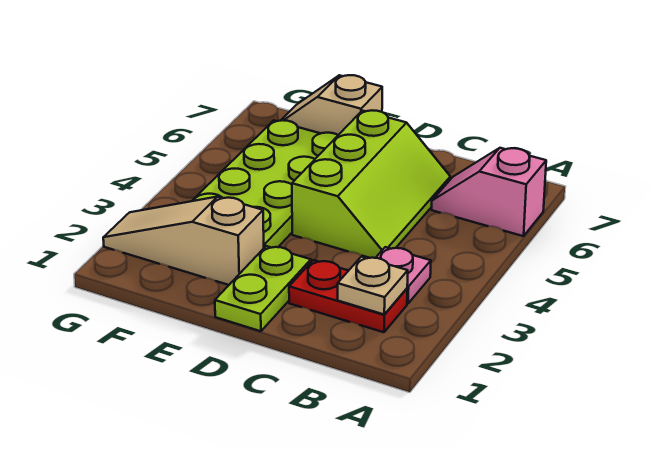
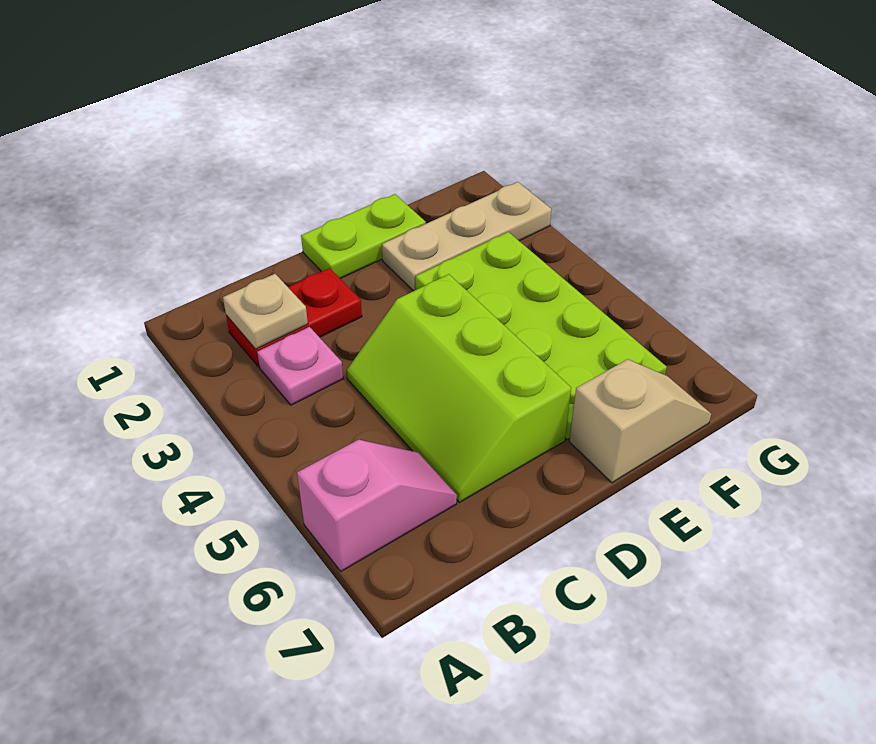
lime plate D1:D2 level 1 -> lime plate D1:E1 level 1
tan slope E2:G2 level 1 top E -> tan plate E2:G2 level 1

